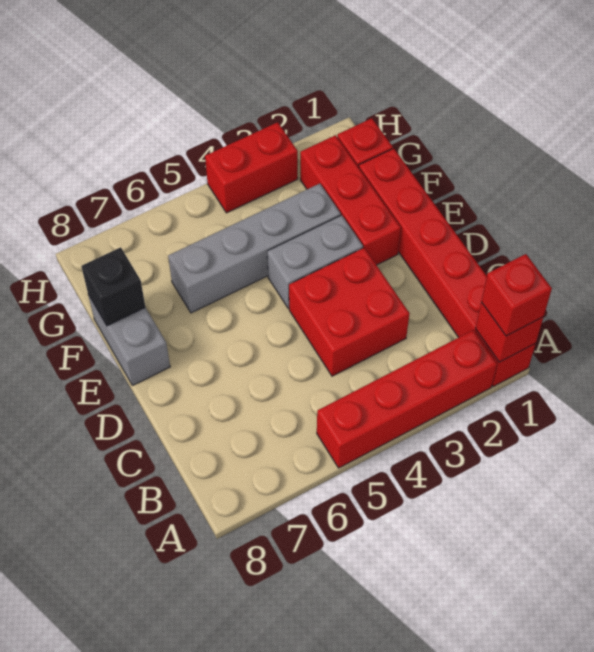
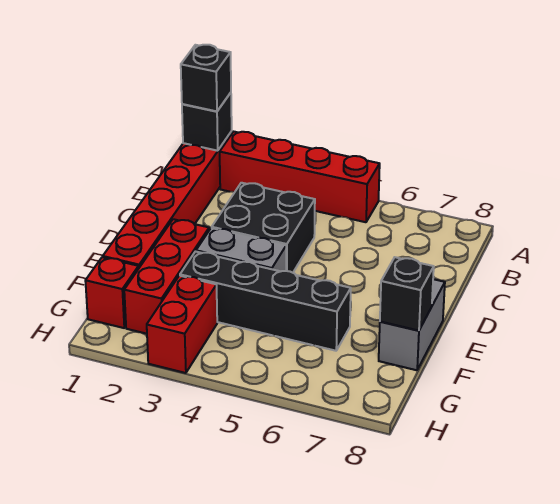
red brick A1 level 2 -> black brick A1 level 2
red brick A1 level 3 -> black brick A1 level 3
red brick C3:D4 level 1 -> black brick C3:D4 level 1
grey brick F3:F6 level 1 -> black brick F3:F6 level 1
red brick H3:H4 level 1 -> red brick G3:H3 level 1

